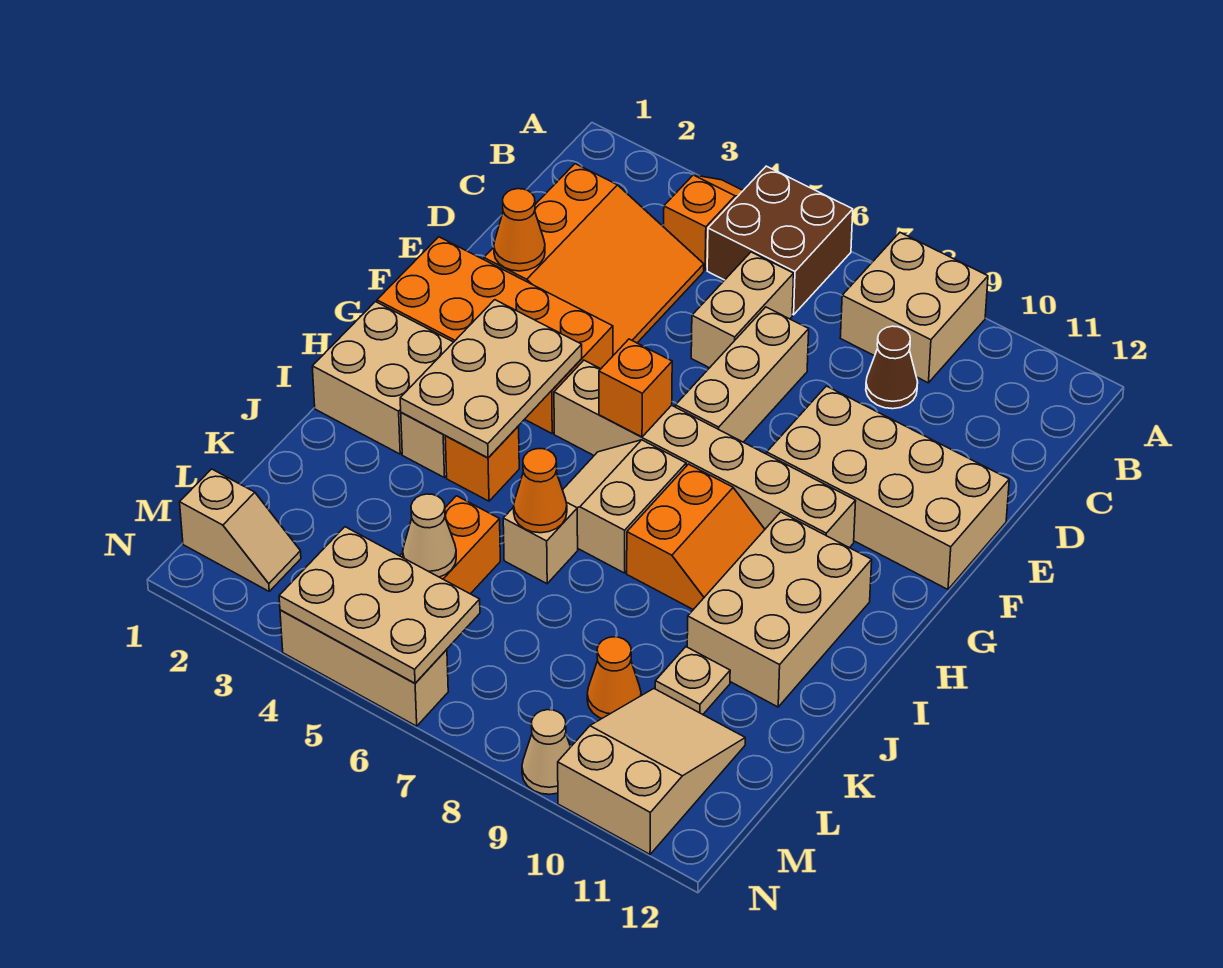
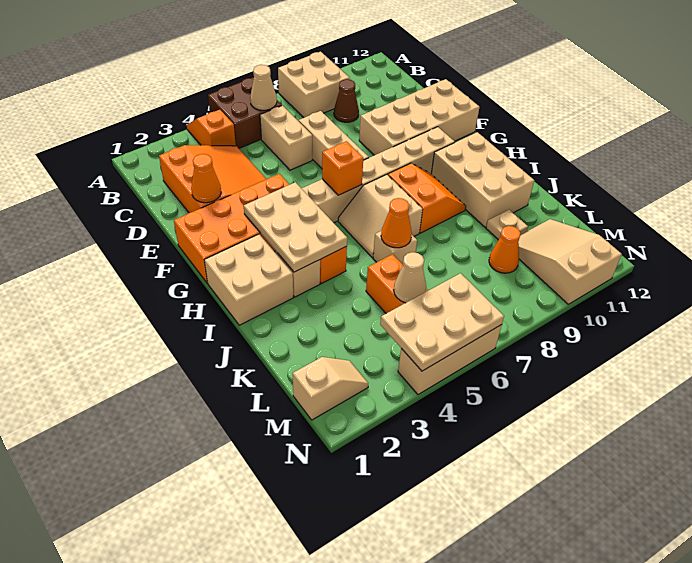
tan cone N9 level 1 -> tan cone B6 level 2

